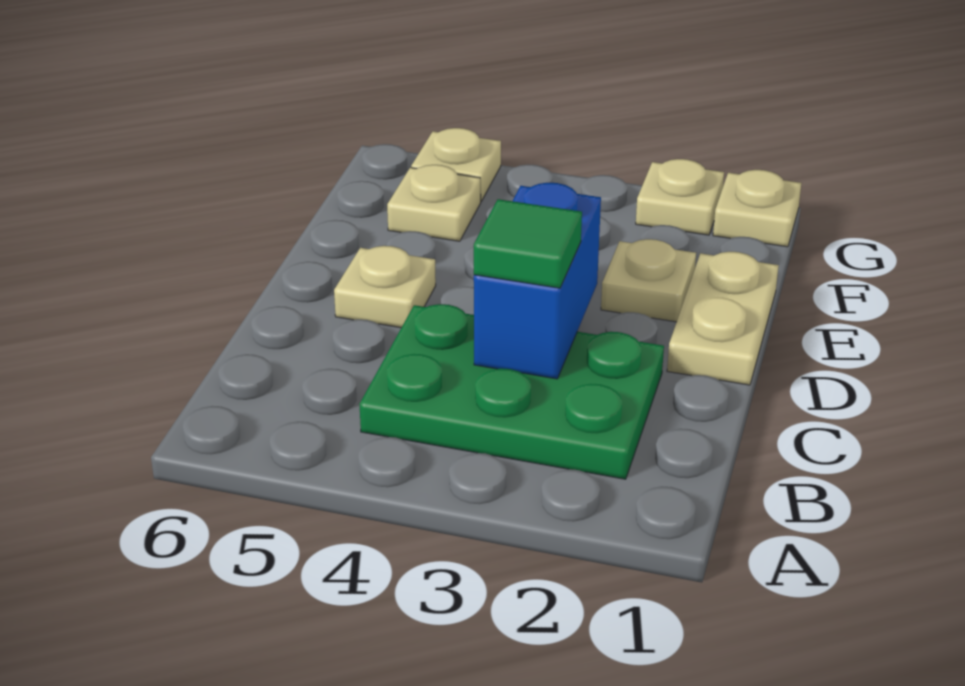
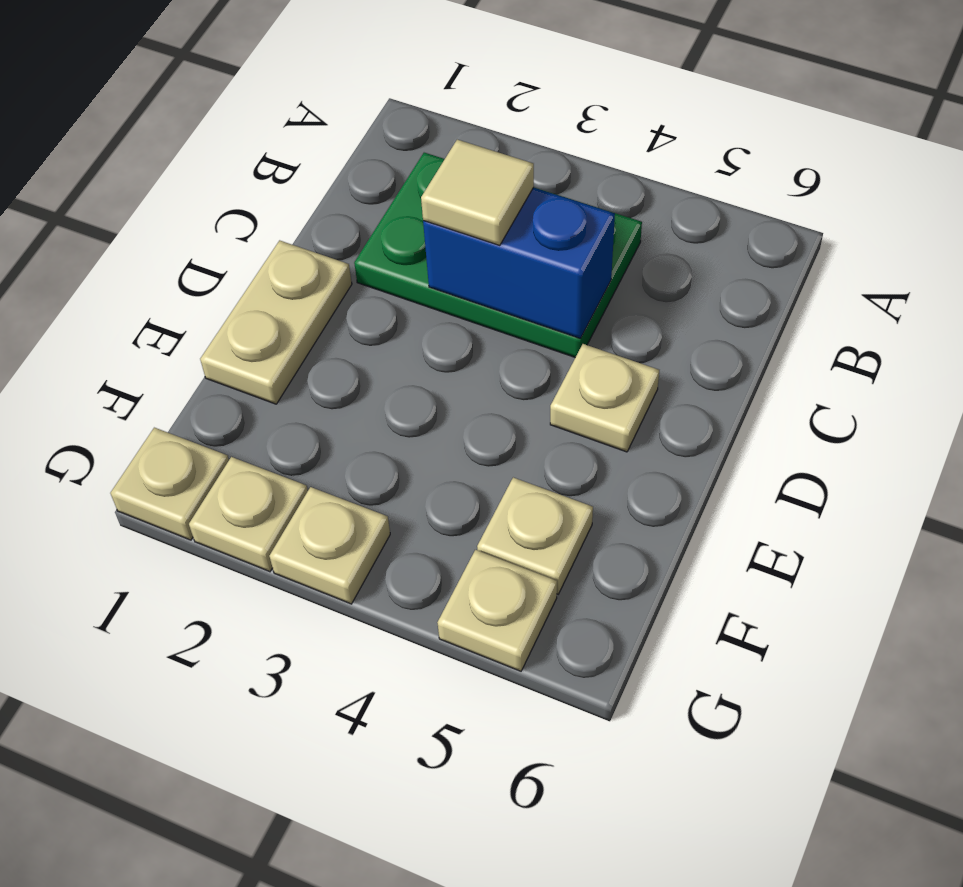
blue brick C3:D3 level 2 -> blue brick C3:C4 level 2
green tile C3 level 3 -> tan tile C3 level 3
tan plate E2 level 1 -> tan plate G3 level 1

